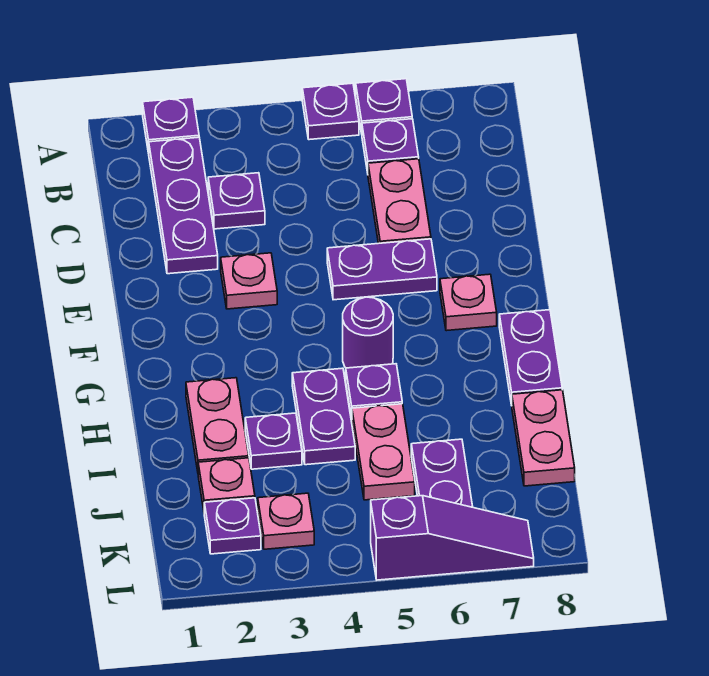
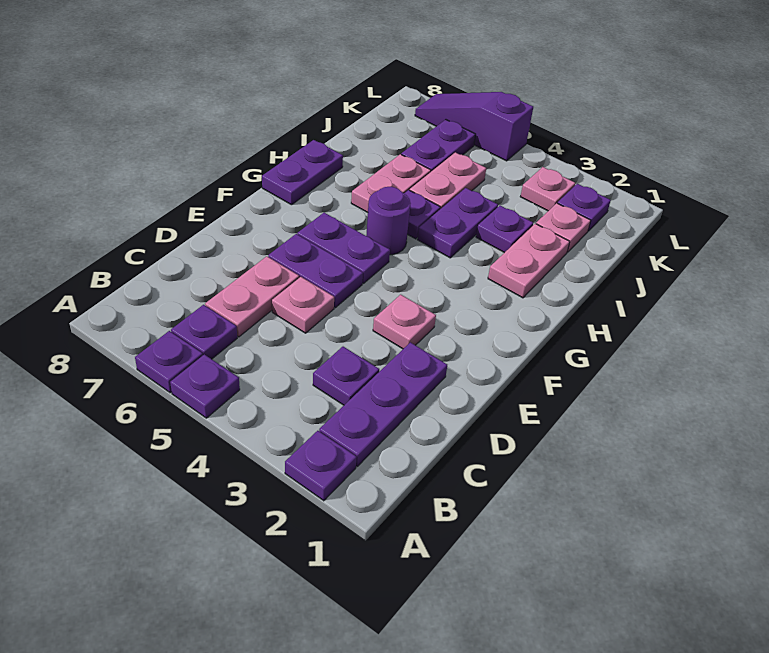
none -> purple plate F5:F6 level 1
pink plate F7 level 1 -> pink plate D5 level 1
pink plate I8:J8 level 1 -> pink plate H6:I6 level 1

